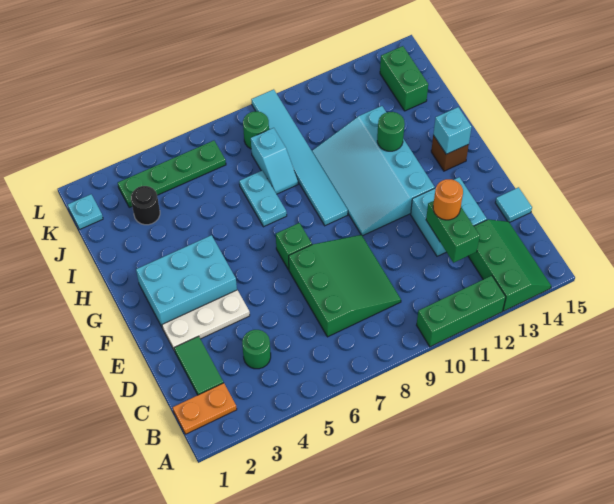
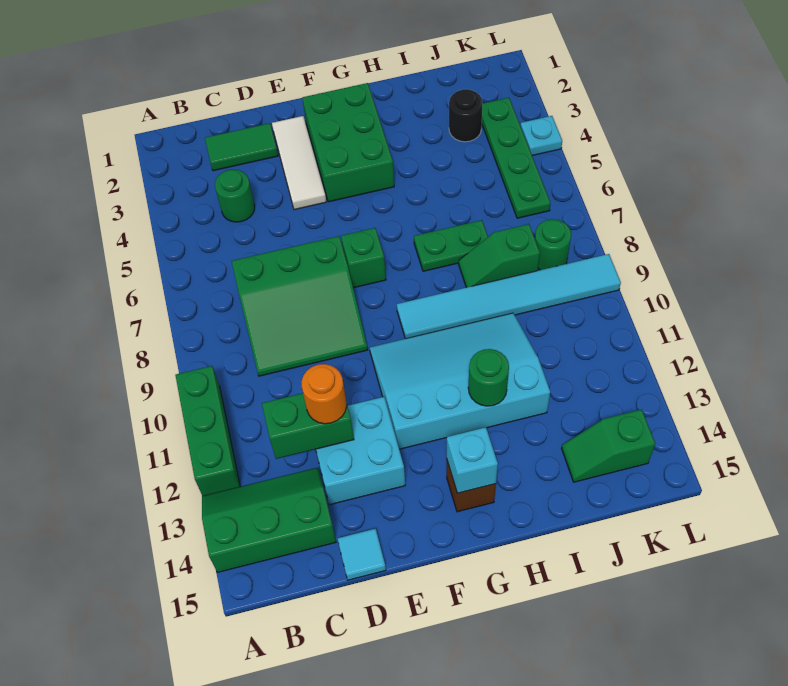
green slope A13:C14 level 1 top 13 -> green slope A13:C14 level 1 top 14
orange plate B1:B2 level 1 -> none
white plate E2:E4 level 1 -> white tile E2:E4 level 1
cyan brick F2:G4 level 1 -> green brick F2:G4 level 1
cyan plate H7:I7 level 1 -> green plate H7:I7 level 1
cyan slope I8:J8 level 1 top J -> green slope I8:J8 level 1 top J
green brick J14:K14 level 1 -> green slope J14:K14 level 1 top K
cyan plate K1 level 1 -> cyan plate L4 level 1

